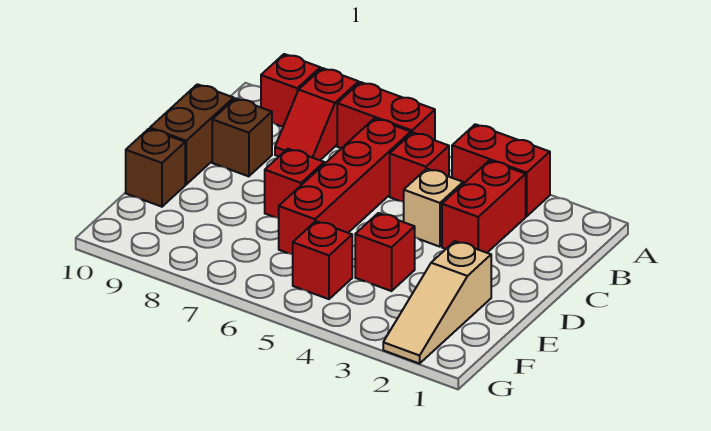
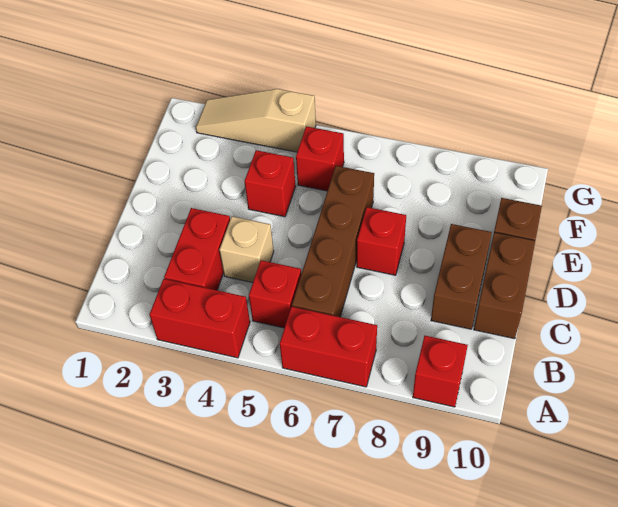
red slope A8:B8 level 1 top A -> none
red brick B6:E6 level 1 -> brown brick B6:E6 level 1
brown brick C9 level 1 -> brown brick C9:D9 level 1
tan slope E2:G2 level 1 top E -> tan slope G2:G4 level 1 top 4

